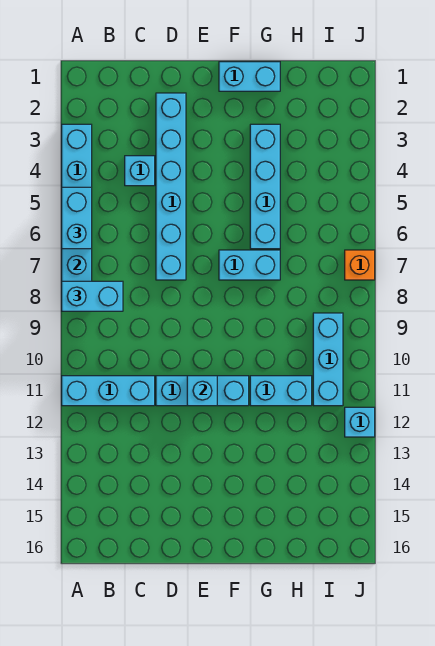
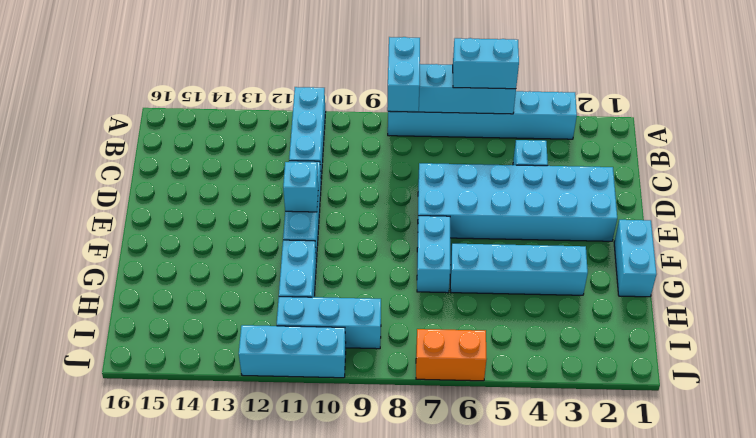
cyan brick D2:D7 level 1 -> cyan brick D2:E7 level 1
orange brick J7 level 1 -> orange brick J6:J7 level 1
cyan brick J12 level 1 -> cyan brick J10:J12 level 1

